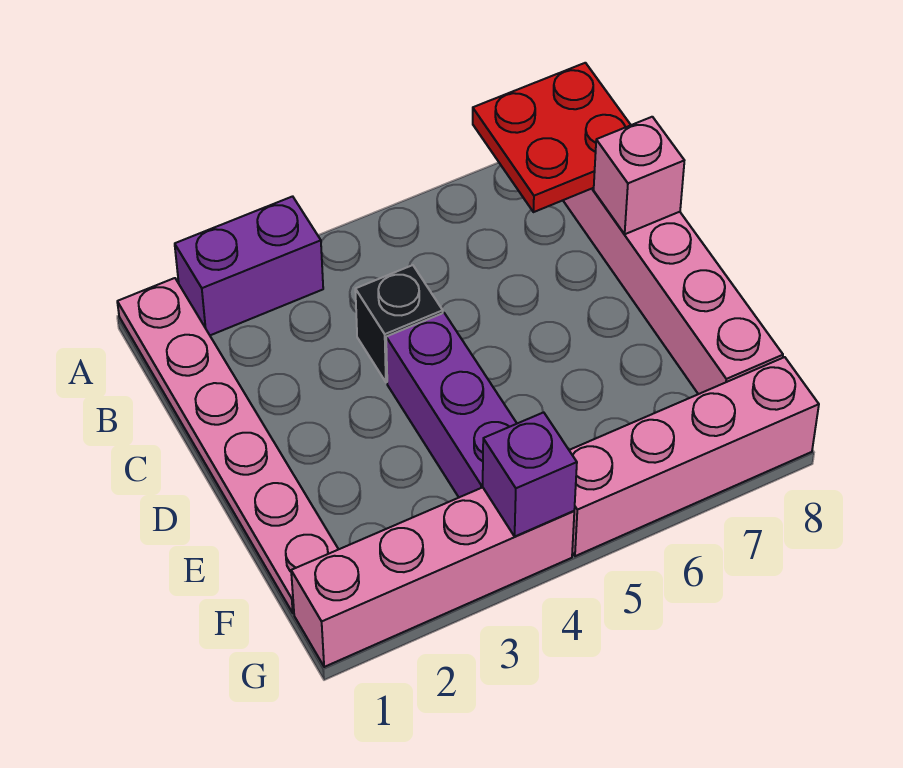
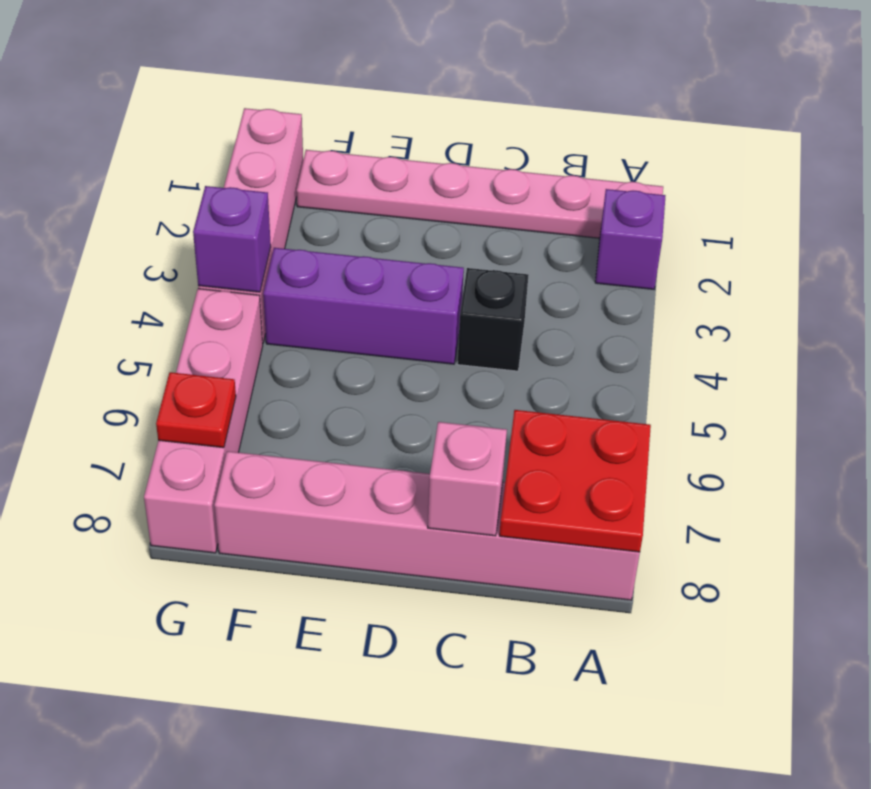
purple brick A2:A3 level 1 -> purple brick A2 level 1
none -> red plate G7 level 2

